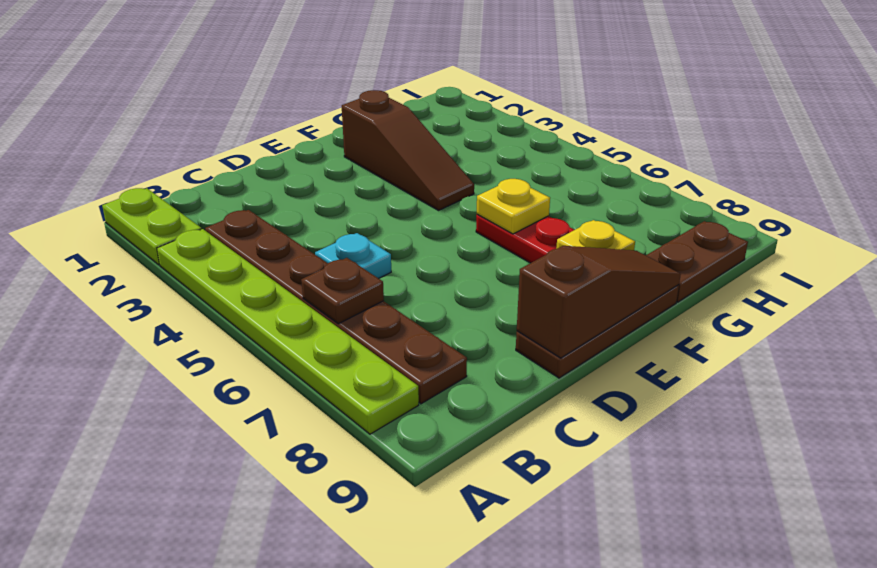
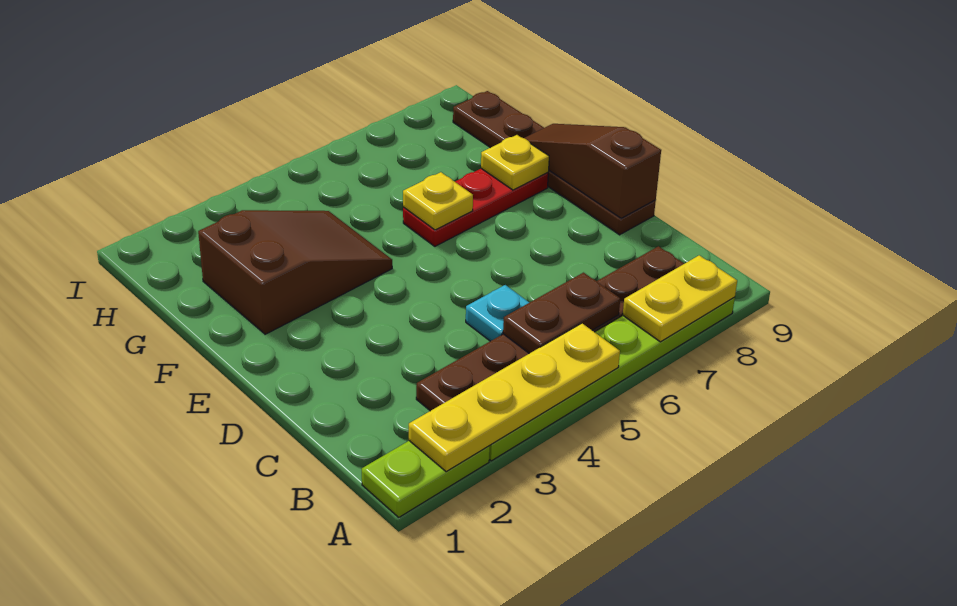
none -> yellow plate A2:A5 level 2
none -> yellow plate A7:A8 level 2
brown plate B6 level 2 -> brown plate B5:B6 level 2
brown slope F2:F4 level 1 top 2 -> brown slope F2:G4 level 1 top 2

